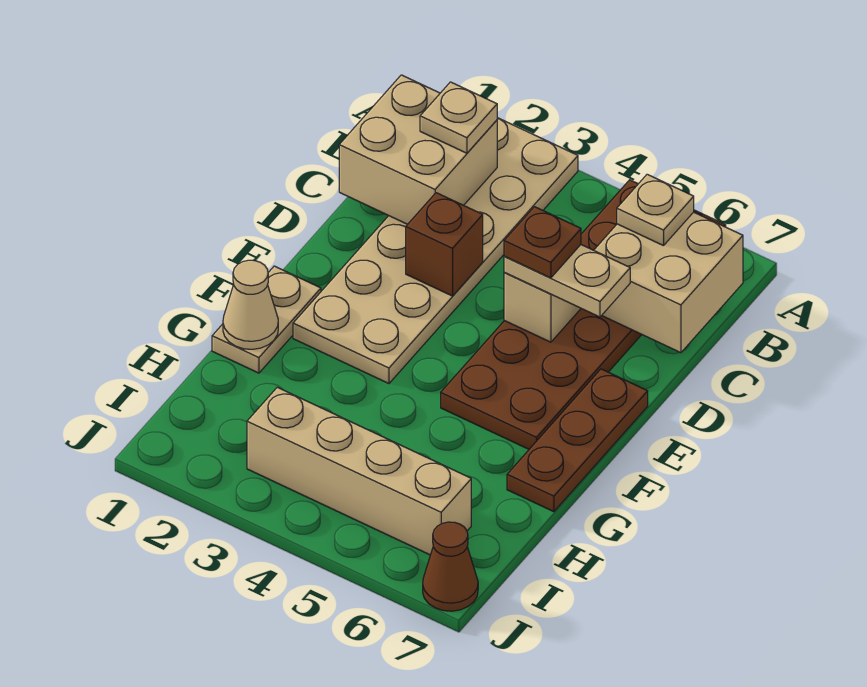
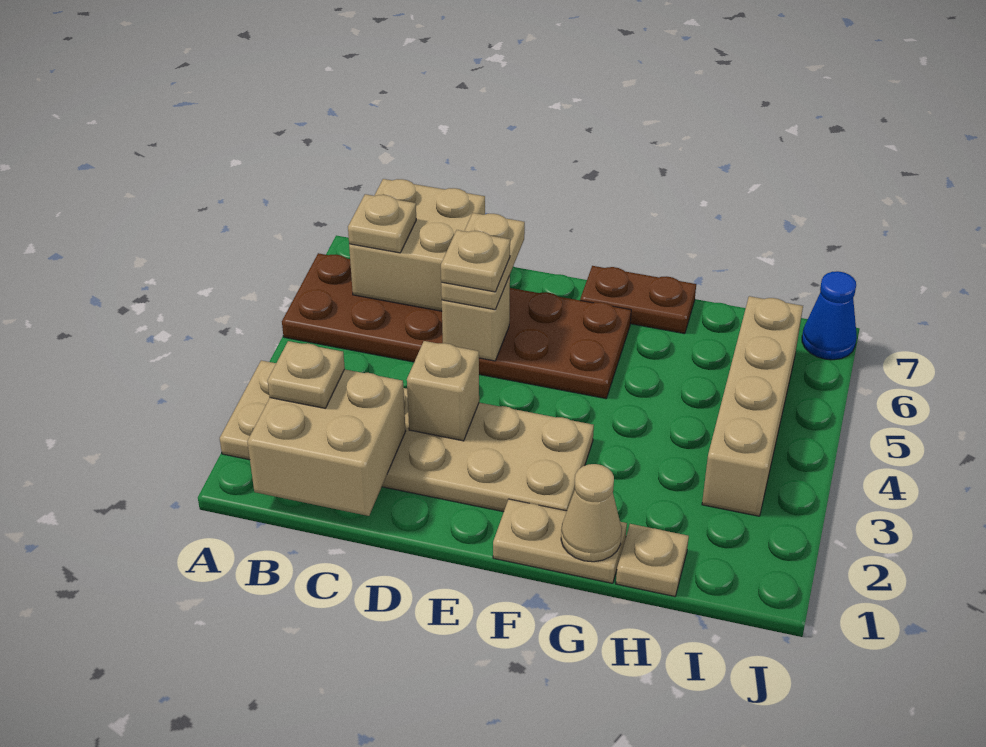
brown brick D3 level 2 -> tan brick D3 level 2
brown plate D5 level 4 -> tan plate D5 level 4
brown plate E7:G7 level 1 -> brown plate F7:G7 level 1
none -> tan plate H1 level 1
brown cone J7 level 1 -> blue cone J7 level 1

